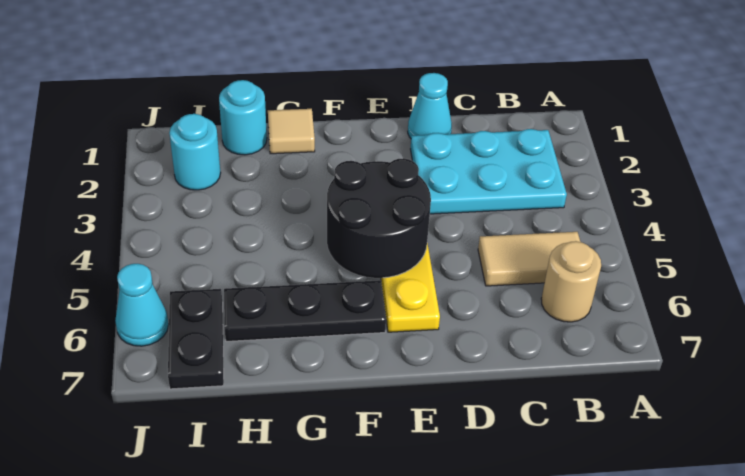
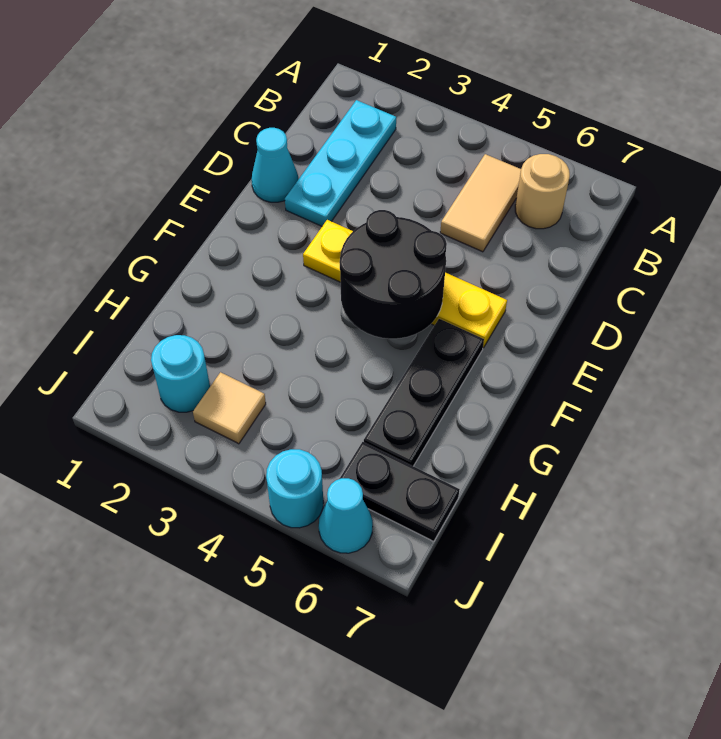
cyan plate B2:D3 level 1 -> cyan plate B2:D2 level 1
tan tile G1 level 1 -> tan tile I3 level 1
cyan round brick H1 level 1 -> cyan round brick J5 level 1

